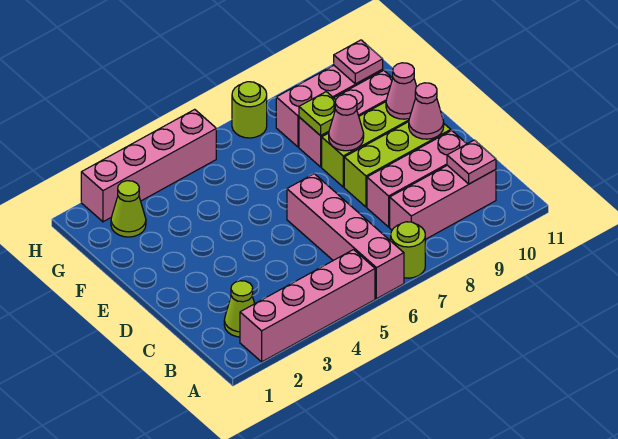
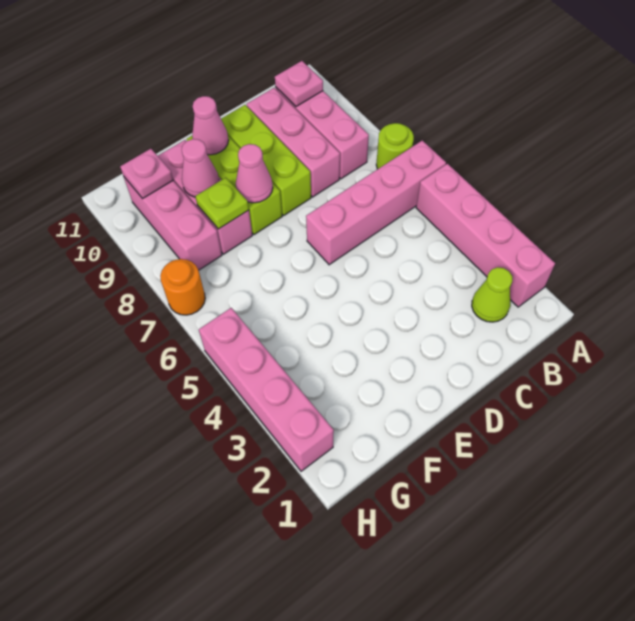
pink cone D10 level 2 -> pink cone F9 level 2
lime cone G2 level 1 -> none
lime round brick H7 level 1 -> orange round brick H7 level 1

